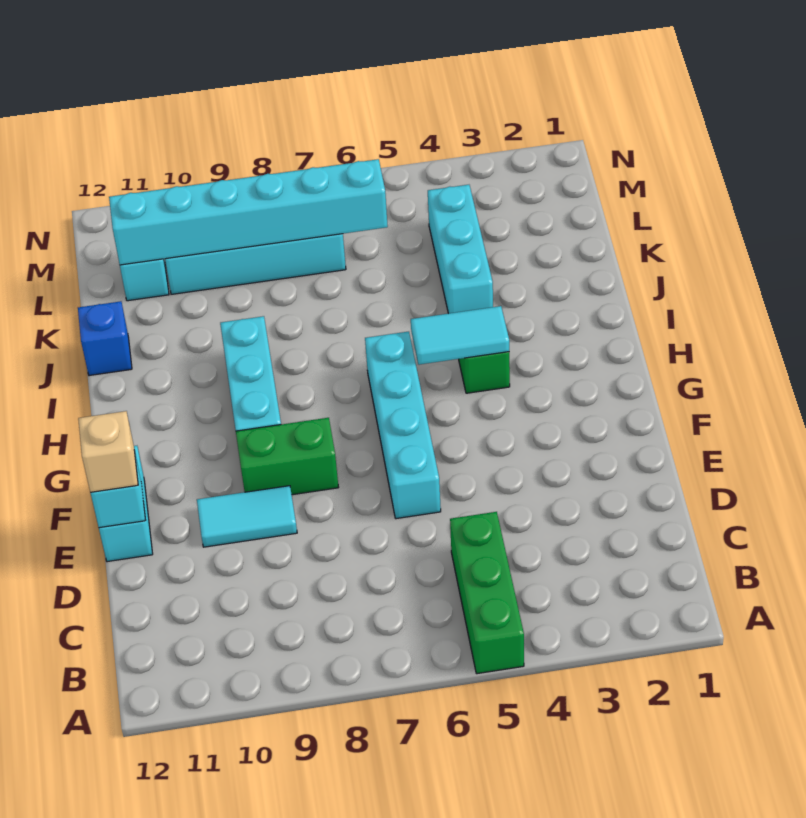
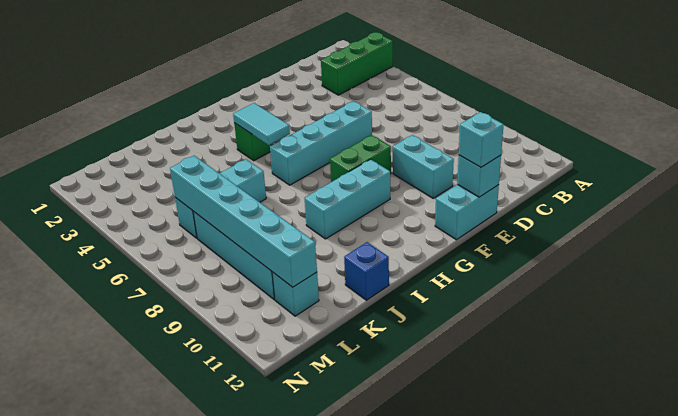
green brick A5:C5 level 1 -> green brick A3:C3 level 1
cyan tile E9:E10 level 1 -> cyan brick E9:E10 level 1
tan brick E12 level 3 -> cyan brick E12 level 3
green brick F8:F9 level 1 -> green brick F8:G8 level 1
cyan brick J4:L4 level 1 -> cyan brick J6:L6 level 1

